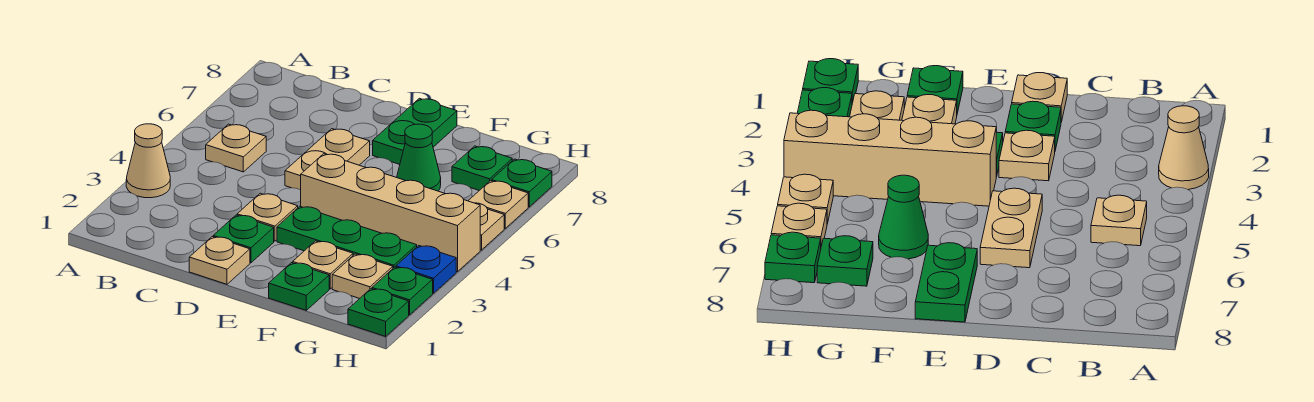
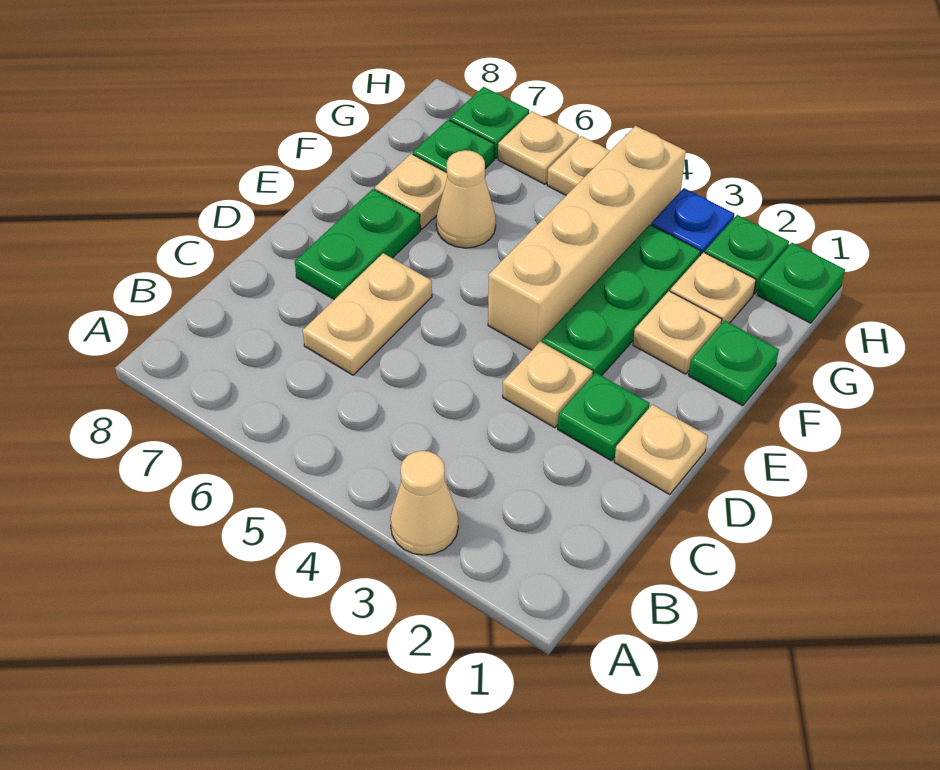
tan plate B5 level 1 -> tan plate F7 level 1
tan plate D5:D6 level 1 -> tan plate C6:D6 level 1
green plate E7:E8 level 1 -> green plate D7:E7 level 1
green cone F6 level 1 -> tan cone F6 level 1

